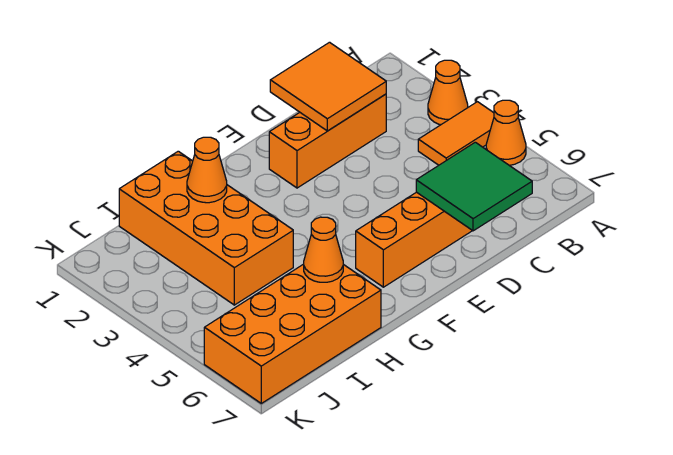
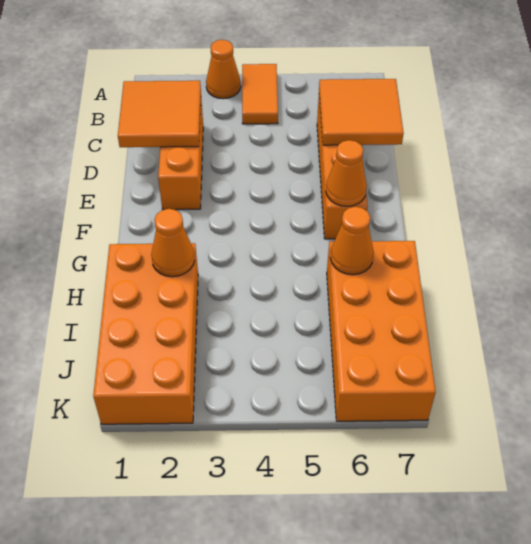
orange cone A5 level 1 -> orange cone F6 level 2
green tile C6:D7 level 2 -> orange tile C6:D7 level 2
orange brick H1:I4 level 1 -> orange brick H1:K2 level 1

